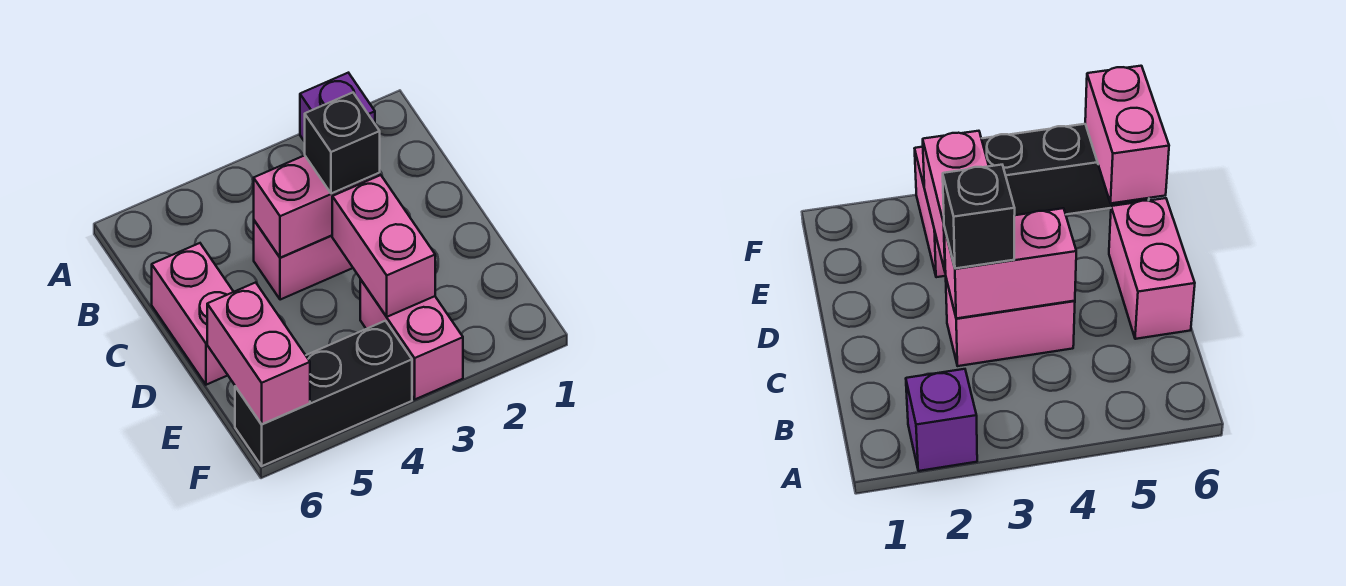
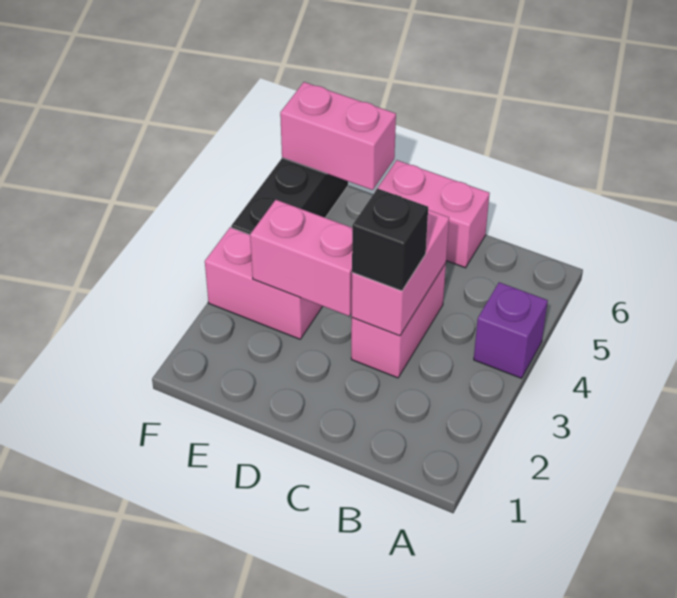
purple brick A2 level 1 -> purple brick A4 level 1

